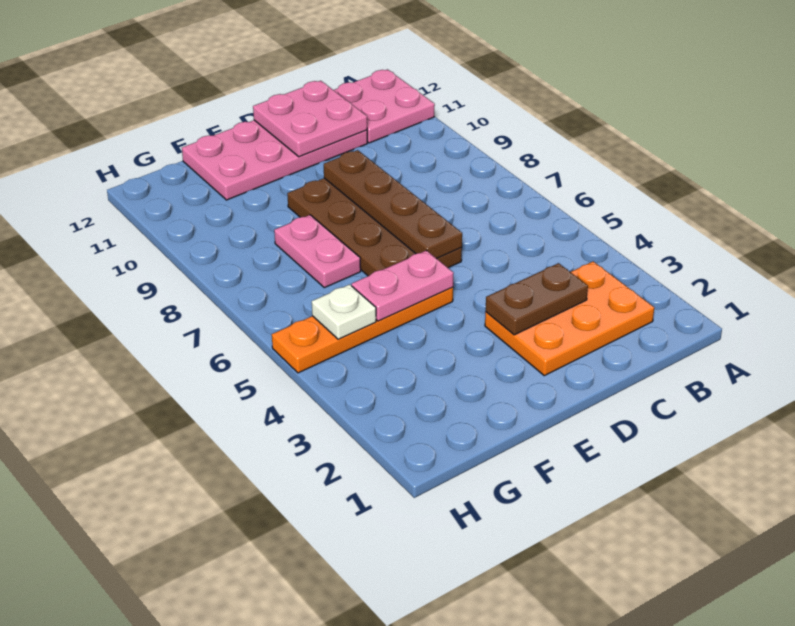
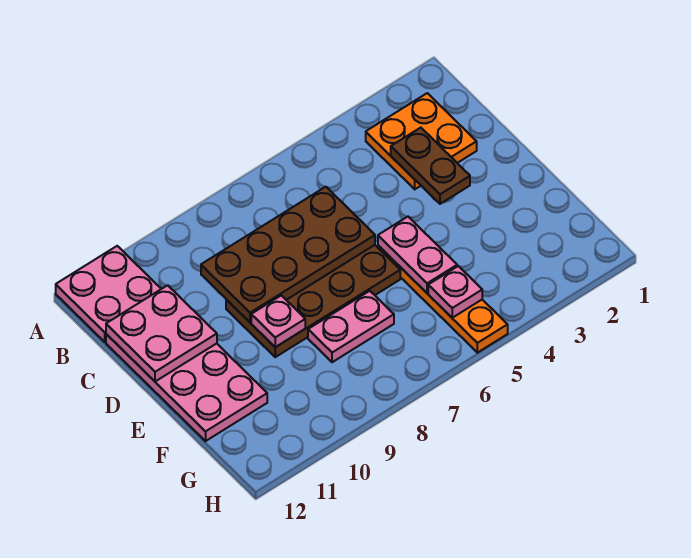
orange plate B2:D3 level 1 -> orange plate B2:C3 level 1
brown plate D6:D9 level 2 -> brown plate C6:D9 level 2
none -> pink plate E9 level 2
white plate G5 level 2 -> pink plate G5 level 2

